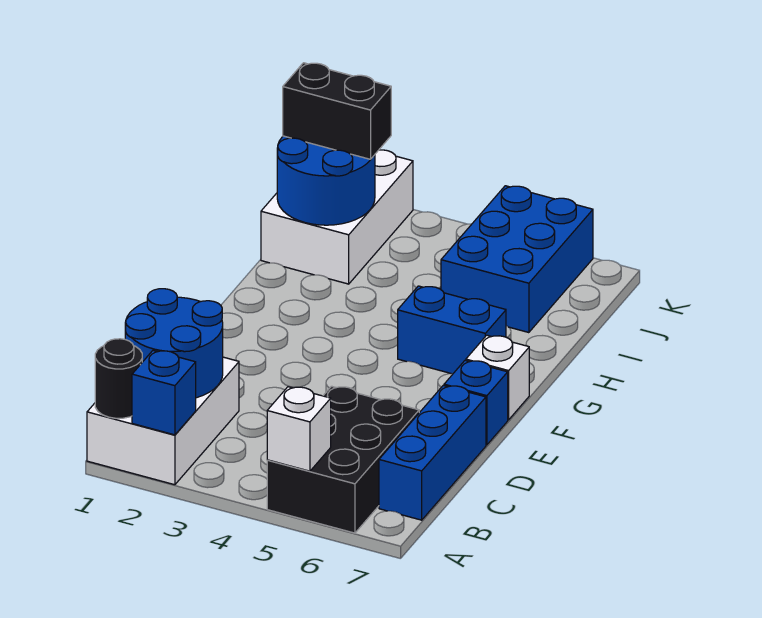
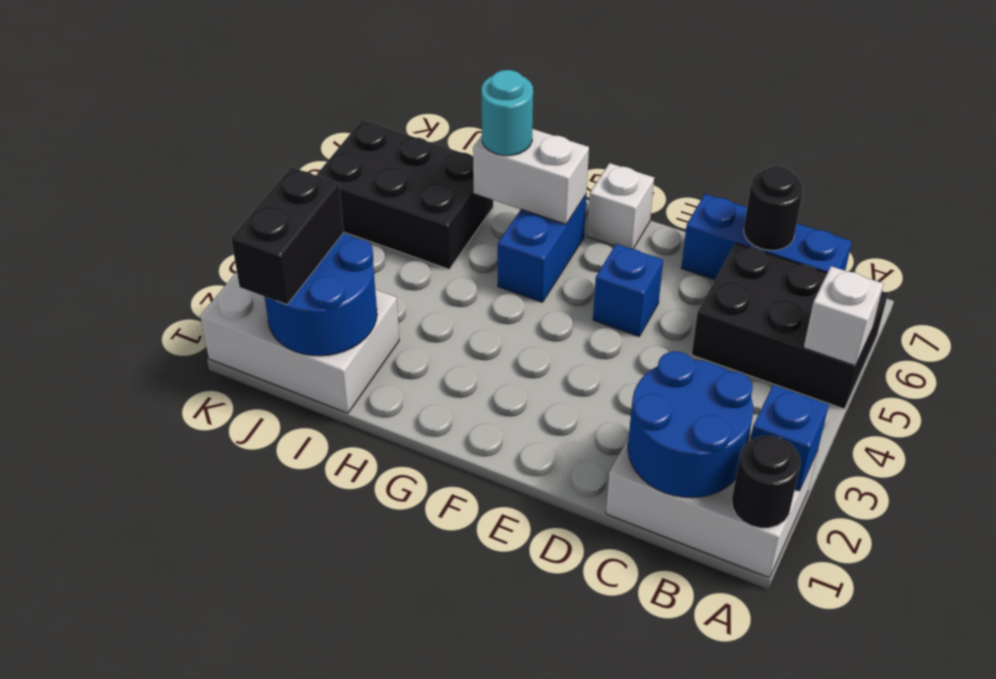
none -> black round brick C7 level 2
blue brick E7 level 1 -> blue brick E5 level 1
none -> white brick G6:H6 level 2
none -> cyan round brick H6 level 3
blue brick I5:K6 level 1 -> black brick I5:K6 level 1

